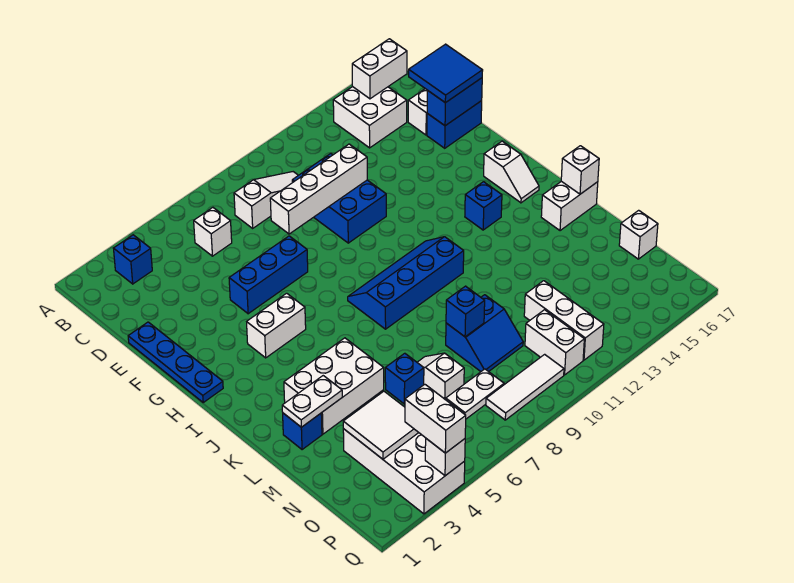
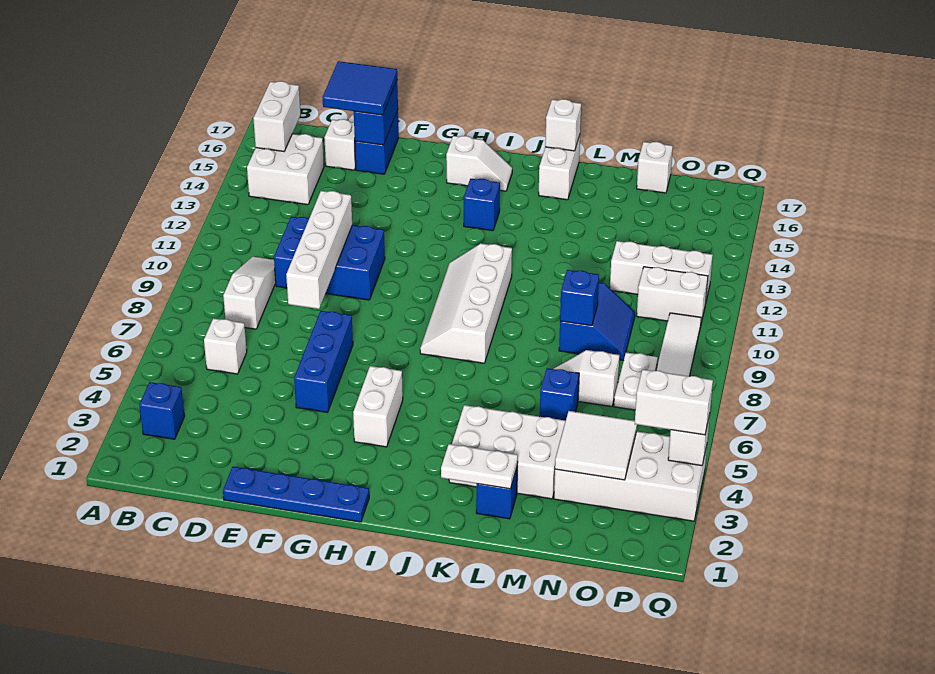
blue slope I8:J11 level 1 top J -> white slope I8:J11 level 1 top J
white brick K3:L5 level 1 -> white brick K3:M4 level 1
white plate L2:L3 level 2 -> white plate K2:L2 level 2

